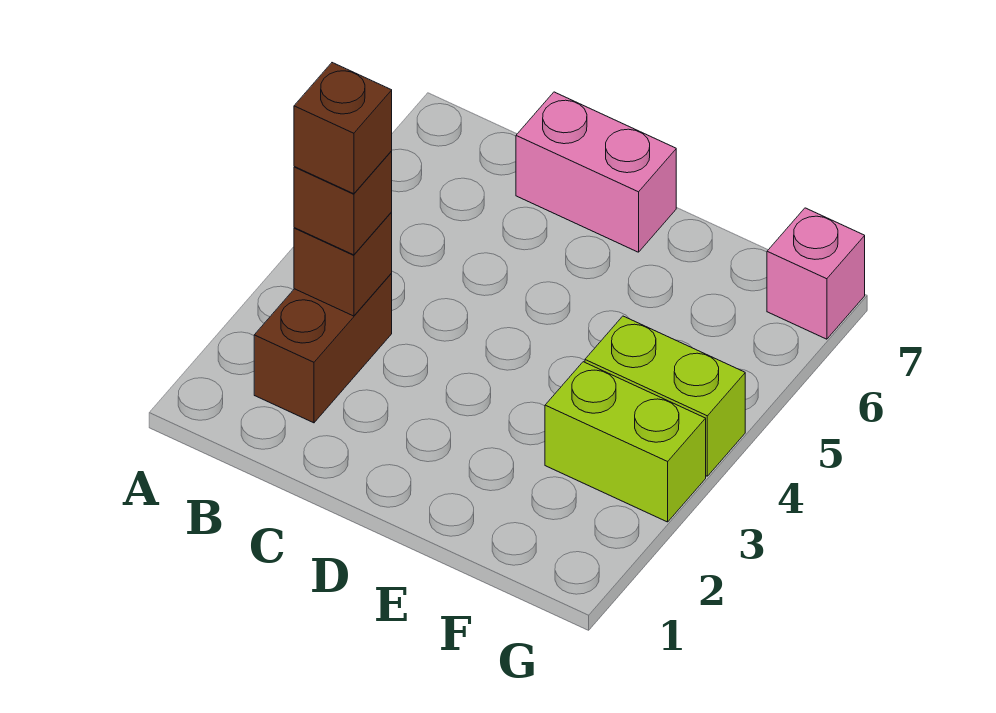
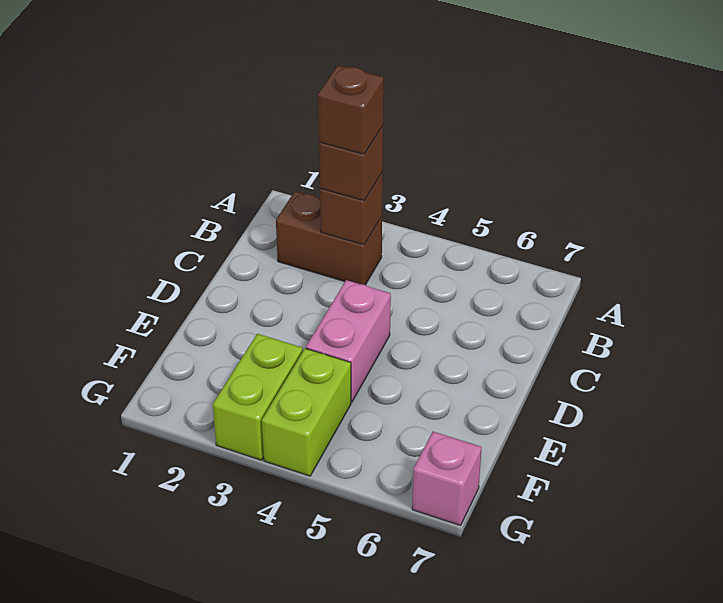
pink brick C7:D7 level 1 -> pink brick D4:E4 level 1

